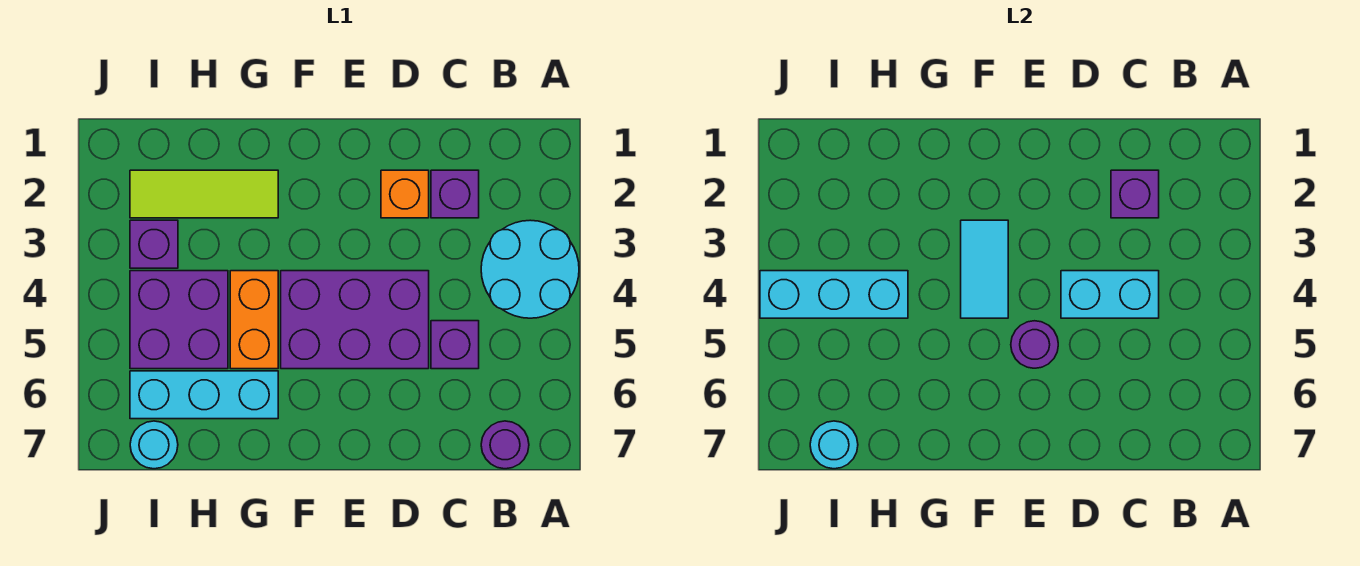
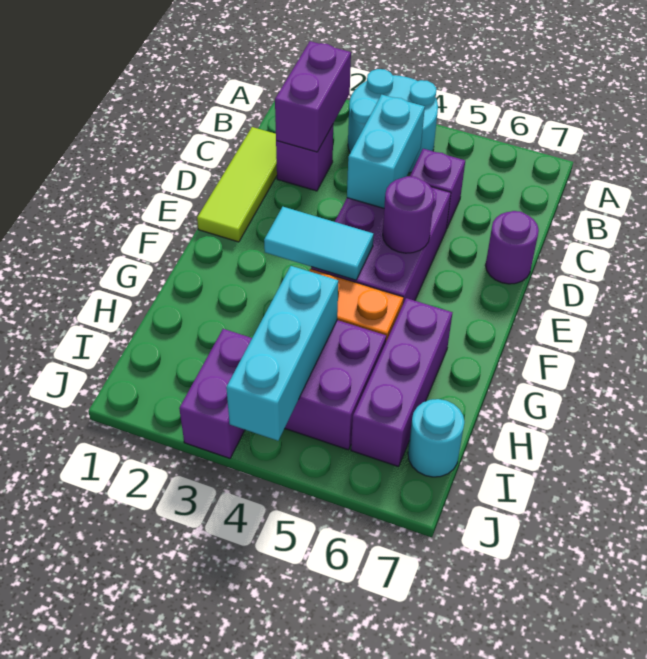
purple round brick B7 level 1 -> purple round brick D7 level 1
purple brick C2 level 2 -> purple brick B2:C2 level 2
orange brick D2 level 1 -> none
lime tile G2:I2 level 1 -> lime tile C1:E1 level 1
cyan brick G6:I6 level 1 -> purple brick G6:I6 level 1
purple brick I3 level 1 -> purple brick I3:J3 level 1
cyan round brick I7 level 2 -> none

